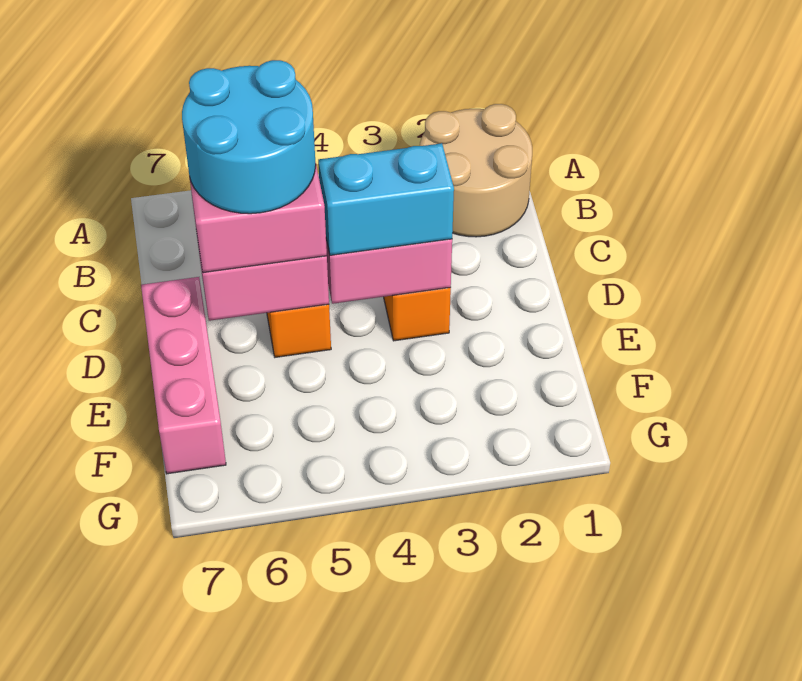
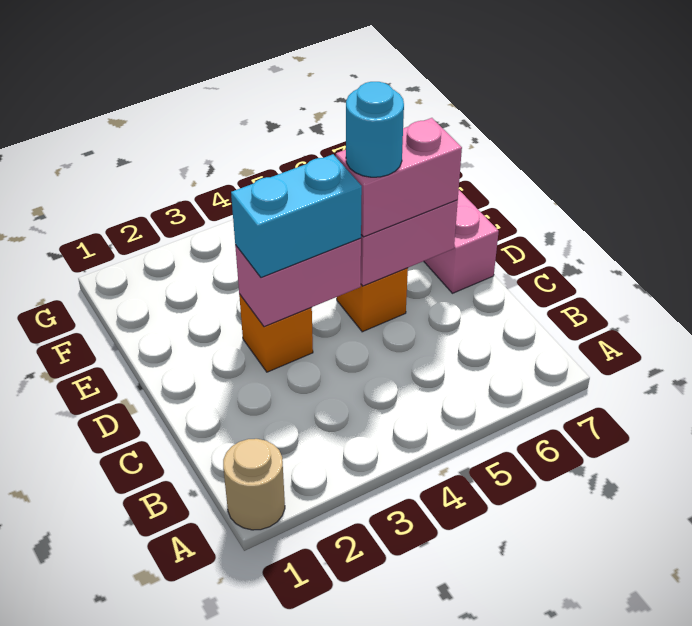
tan round brick A1:B2 level 1 -> tan round brick A1 level 1
cyan round brick C5:D6 level 4 -> cyan round brick D5 level 4

